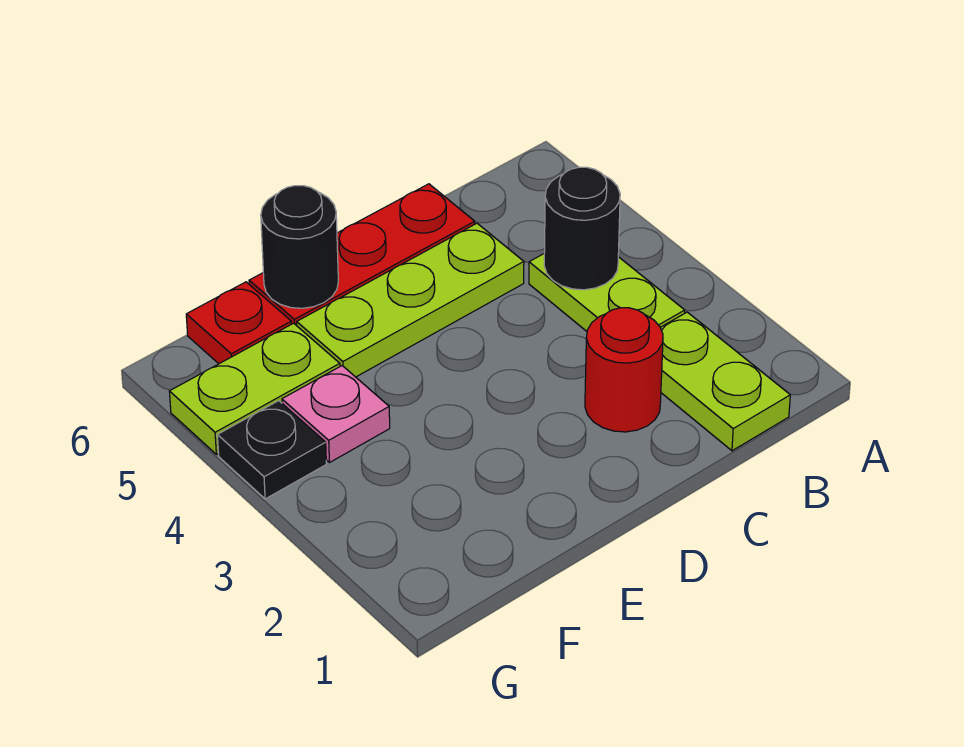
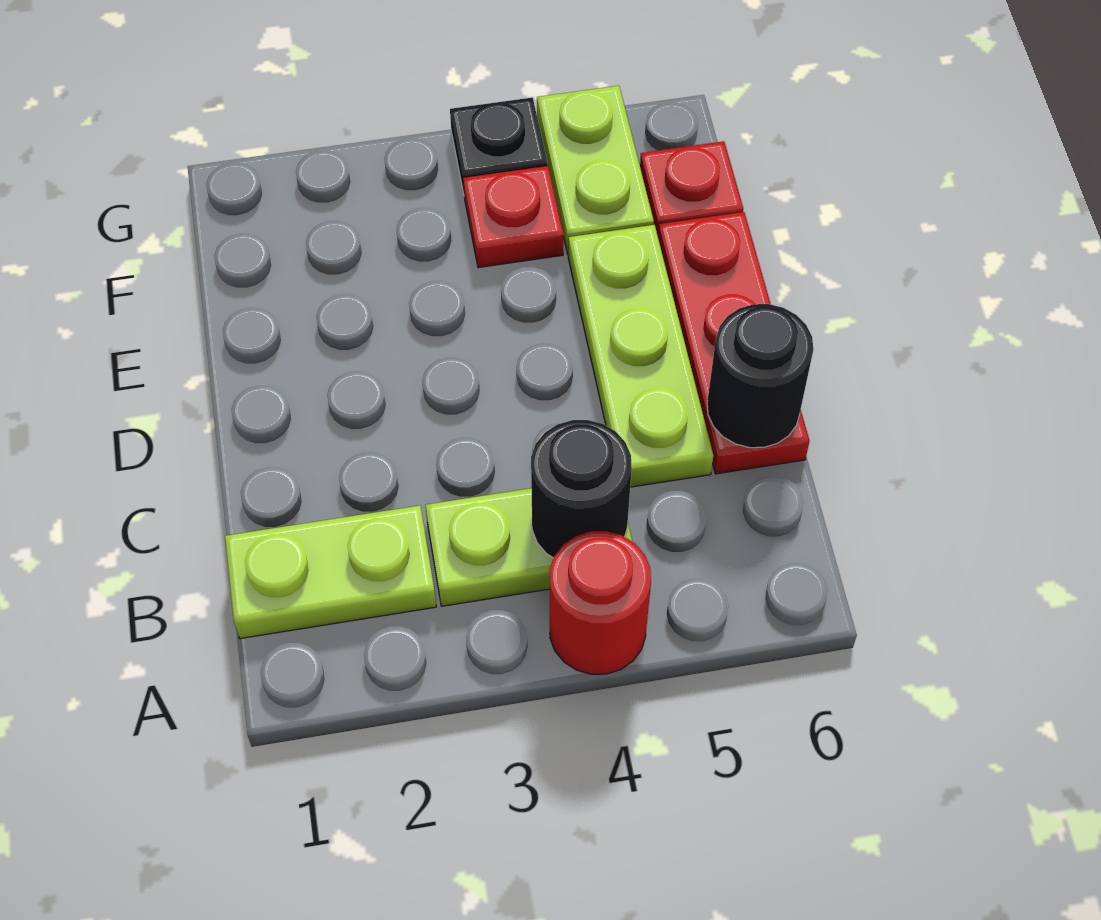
red round brick C2 level 1 -> red round brick A4 level 1
black round brick E6 level 2 -> black round brick C6 level 2
pink plate F4 level 1 -> red plate F4 level 1

